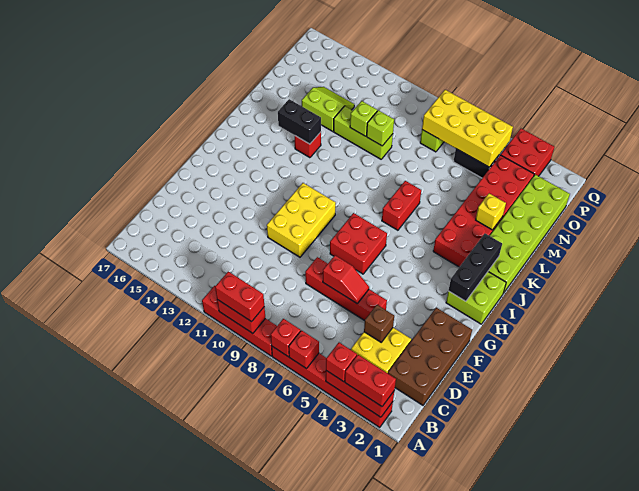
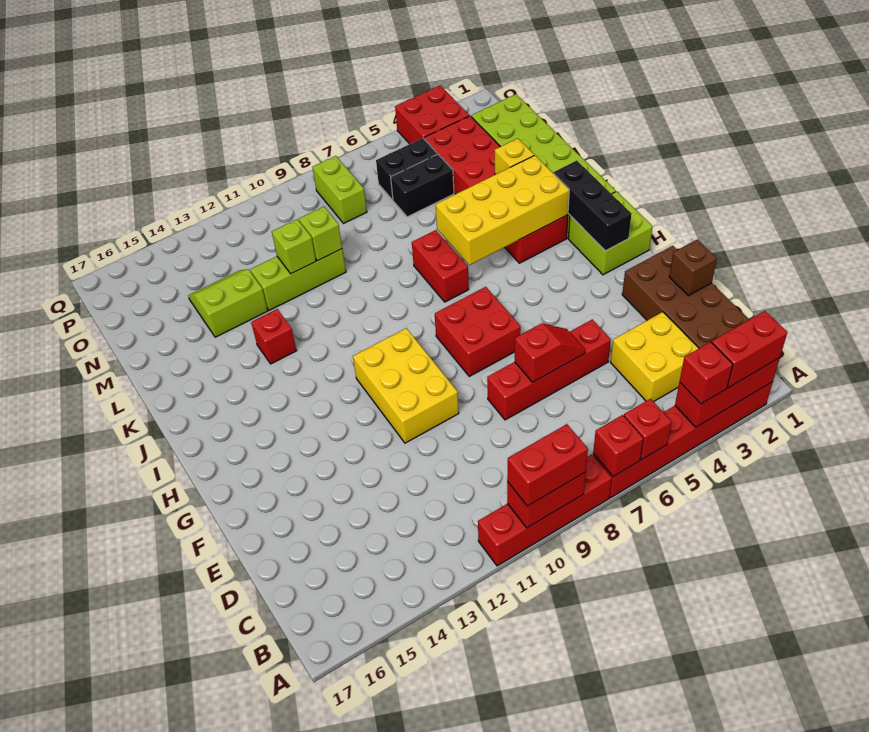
brown brick D4 level 2 -> brown brick E1 level 2
black brick K13:K14 level 2 -> black brick N5:N6 level 1
yellow brick O5:P8 level 2 -> yellow brick J3:K6 level 2

